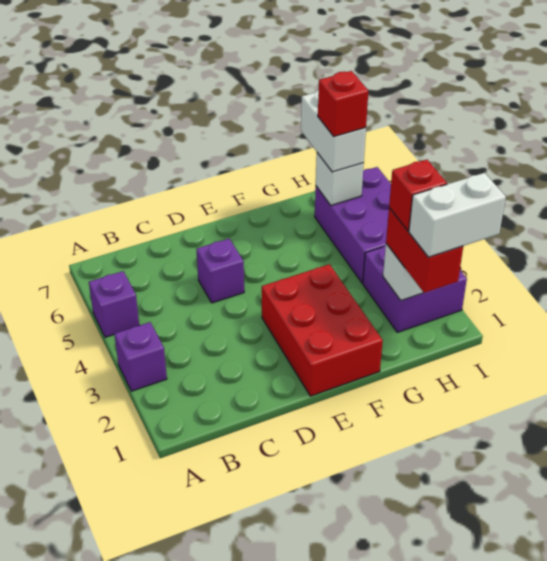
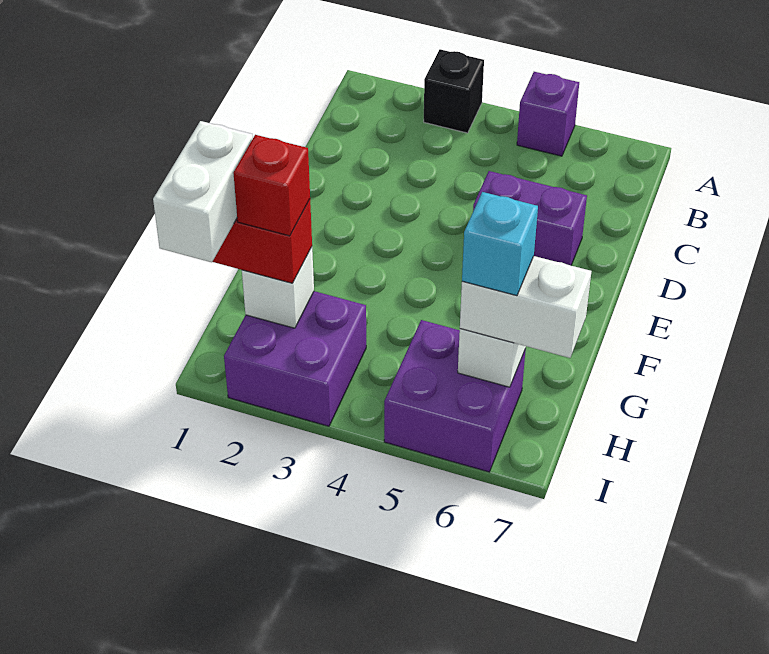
purple brick A3 level 1 -> black brick A3 level 1
purple brick D5 level 1 -> purple brick D5:D6 level 1
red brick E1:F3 level 1 -> none
purple brick H4:I6 level 1 -> purple brick H5:I6 level 1
red brick H6 level 4 -> cyan brick H6 level 4

